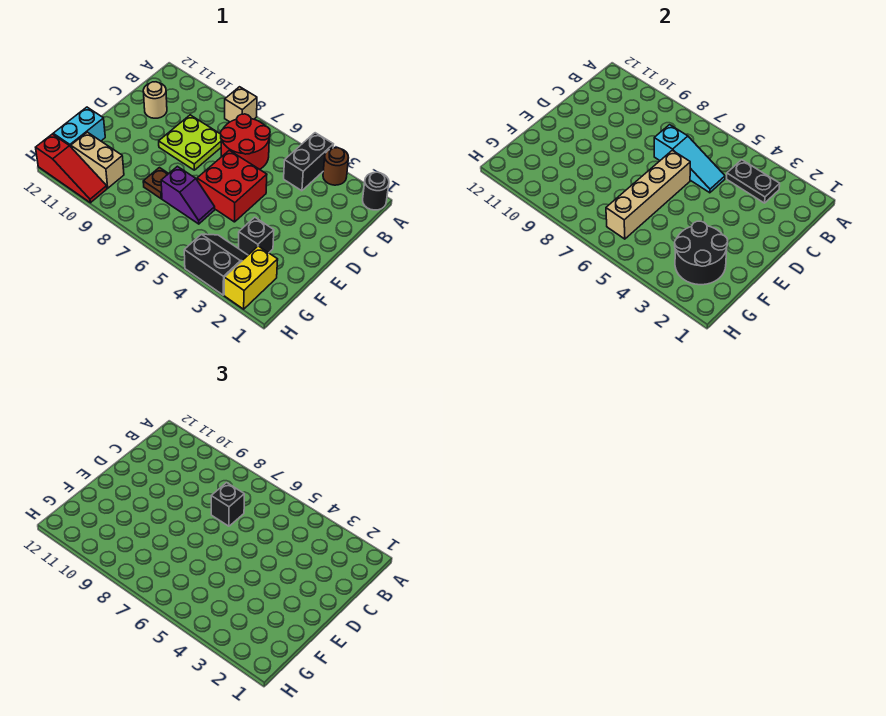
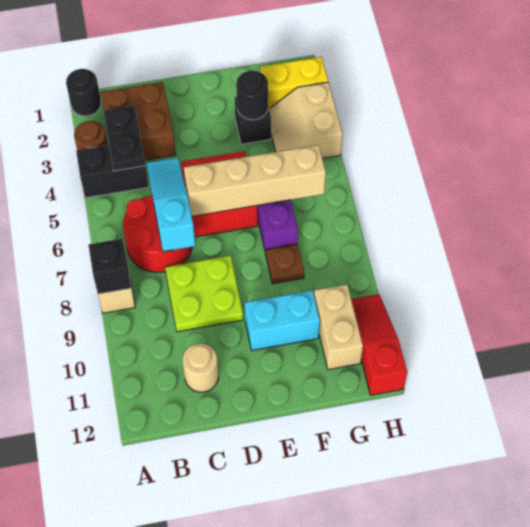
none -> brown brick B2:C3 level 1
black brick C7 level 3 -> black brick A8 level 2
black round brick F2:G3 level 2 -> black round brick F3 level 2
cyan brick F12:G12 level 1 -> cyan brick E10:F10 level 1
black slope G3:H4 level 1 top H -> tan slope G3:H4 level 1 top H

